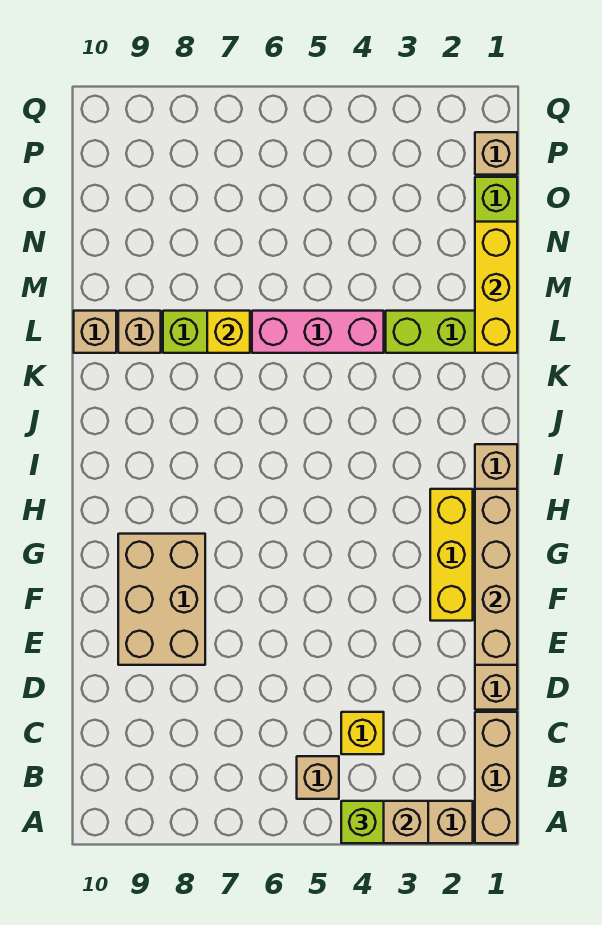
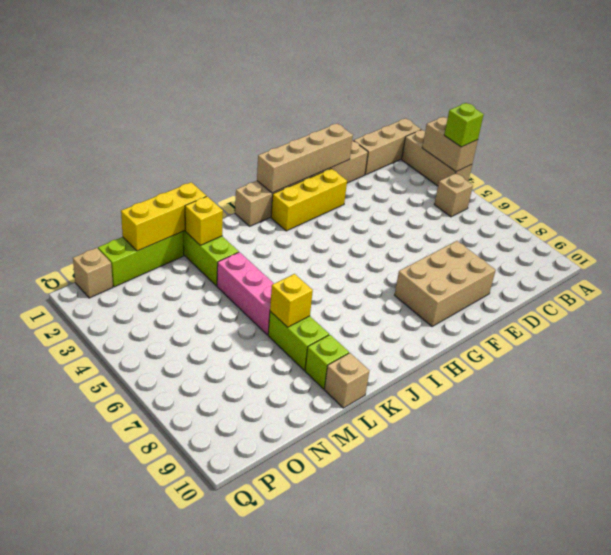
yellow brick C4 level 1 -> yellow brick L2 level 2
tan brick L9 level 1 -> lime brick L9 level 1

